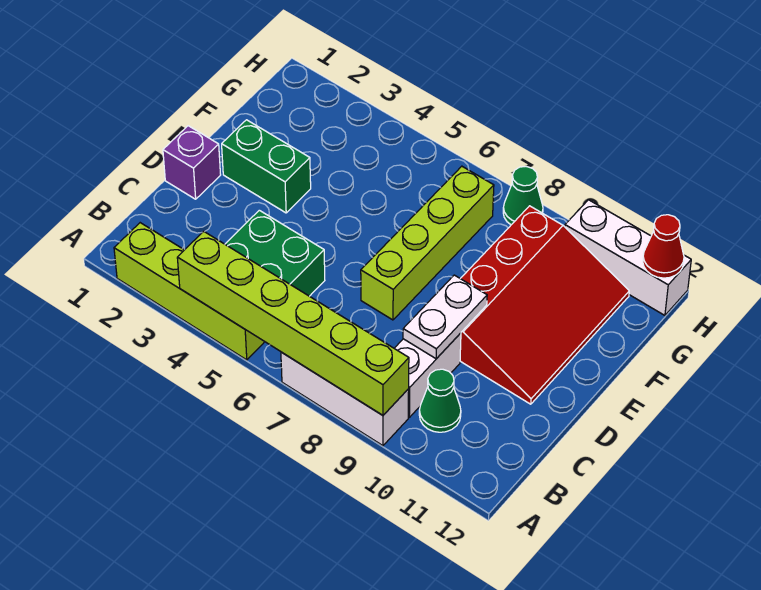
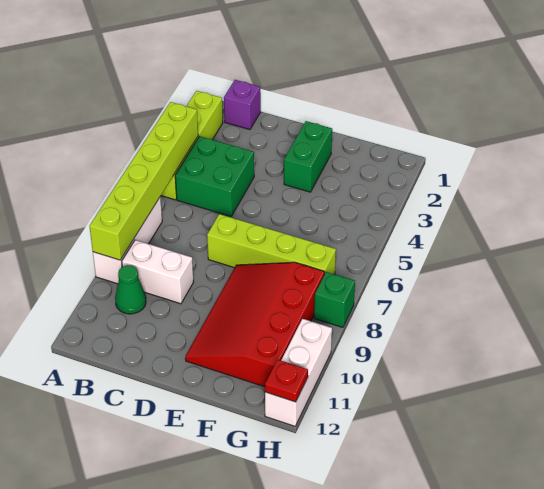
white plate C9:D9 level 2 -> none
purple brick D1 level 1 -> purple brick B1 level 1
red slope D9:G11 level 1 top 9 -> red slope E8:G11 level 1 top G
green cone H8 level 1 -> green brick H8 level 1
red cone H12 level 2 -> red plate H12 level 2

